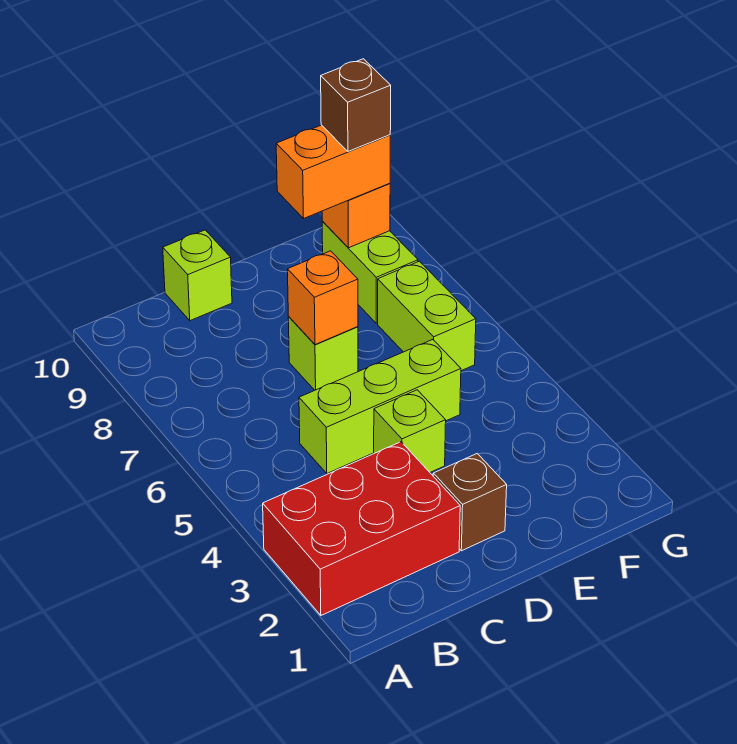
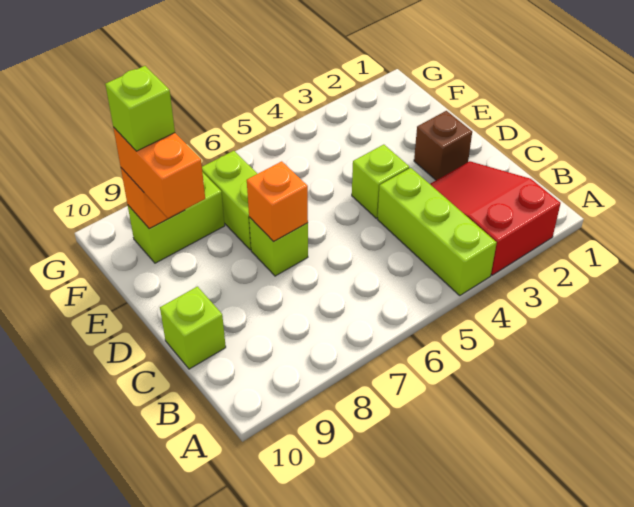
red brick A2:C3 level 1 -> red slope A2:C3 level 1 top A
lime brick C5:E5 level 1 -> lime brick A4:C4 level 1
lime brick F6:F7 level 1 -> lime brick E7:F7 level 1
brown brick F9 level 4 -> lime brick F9 level 4

